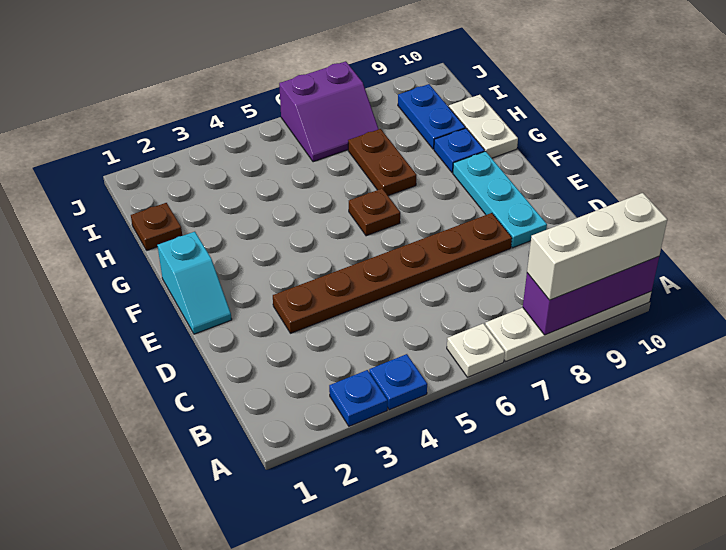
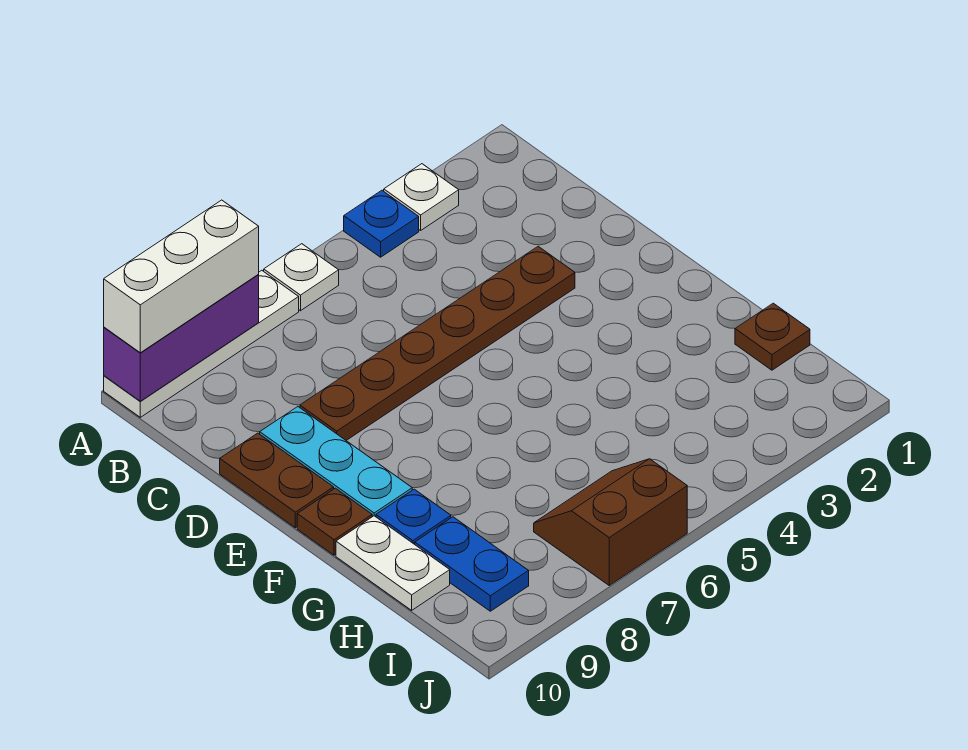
blue plate A3 level 1 -> white plate A3 level 1
cyan slope E1:F1 level 1 top F -> none
brown plate F6 level 1 -> brown plate F10 level 1
brown plate G7:H7 level 1 -> brown plate D10:E10 level 1
purple slope I6:J7 level 1 top J -> brown slope I6:J7 level 1 top J

